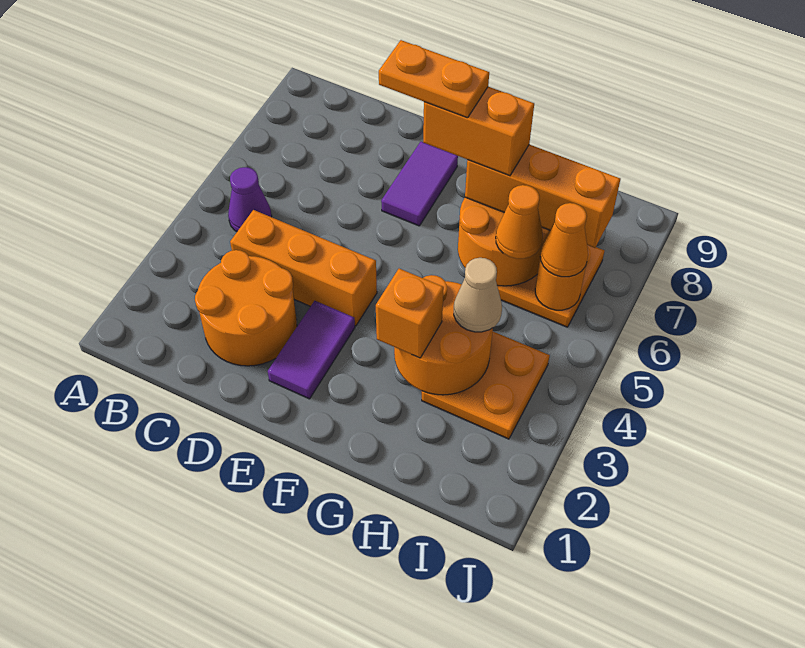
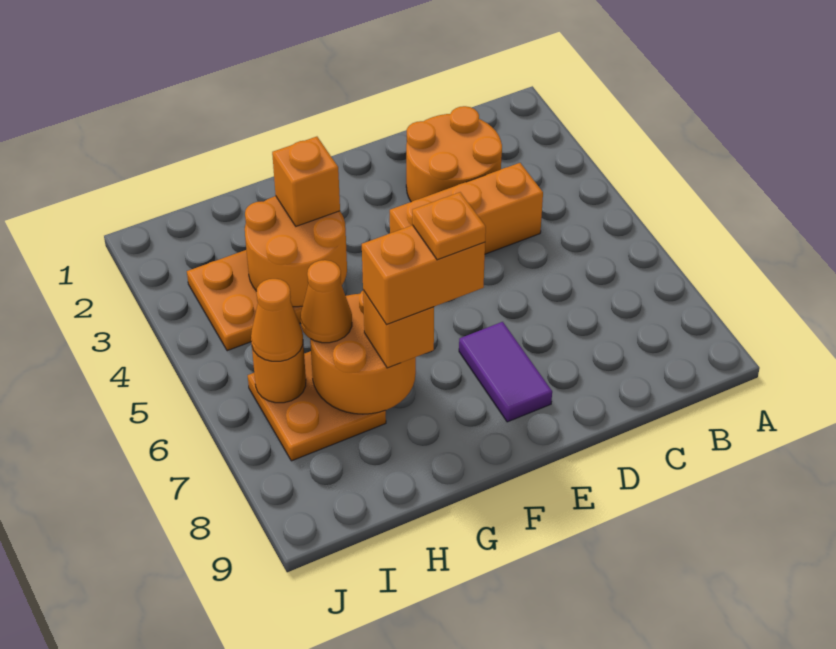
purple cone B5 level 1 -> none
purple tile E2:E3 level 1 -> none
orange plate E7:F7 level 5 -> orange plate F7 level 5
orange brick G7:I7 level 3 -> orange brick G7 level 3
tan cone H4 level 3 -> none

